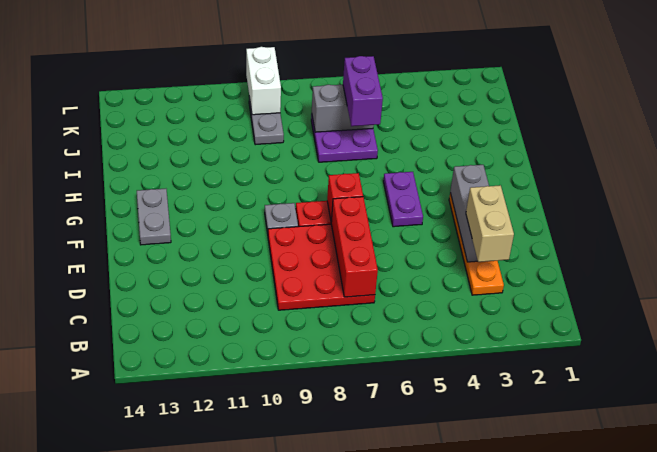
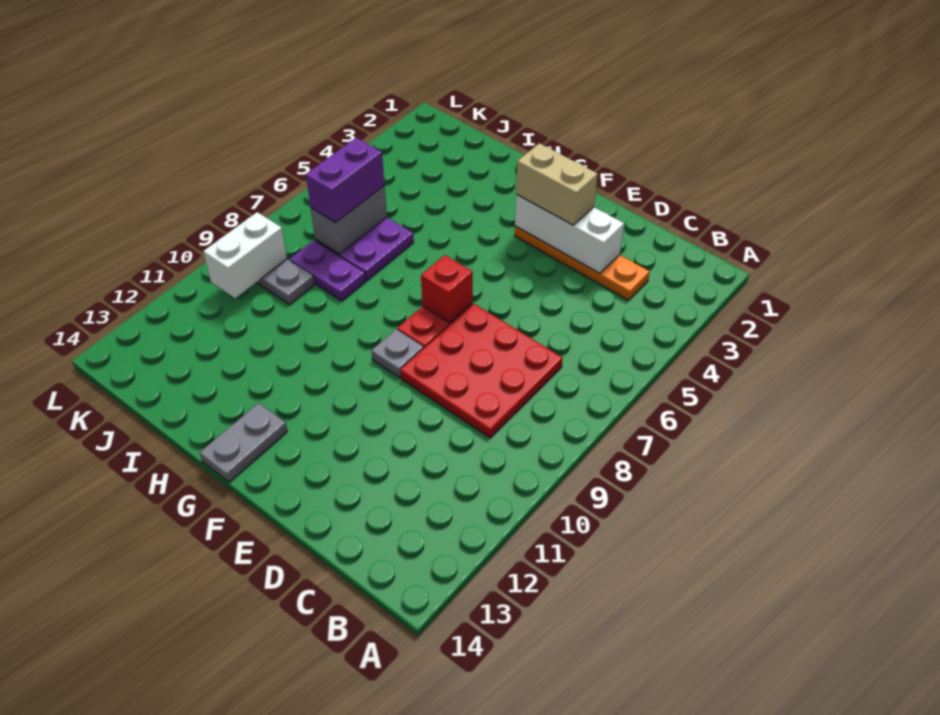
tan brick C3:D3 level 3 -> tan brick E3:F3 level 3
red brick C7:E7 level 2 -> none
grey brick D3:F3 level 2 -> white brick D3:F3 level 2
purple plate F5:G5 level 1 -> purple plate I8:J8 level 1
grey plate F13:G13 level 1 -> grey plate G13:G14 level 1
purple brick I6:J6 level 3 -> purple brick J6:J7 level 3
white brick K9:L9 level 2 -> white brick K9:K10 level 2

